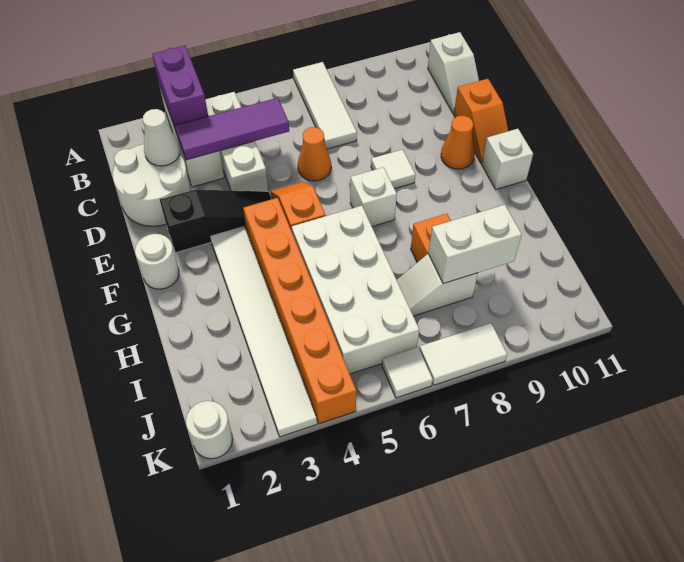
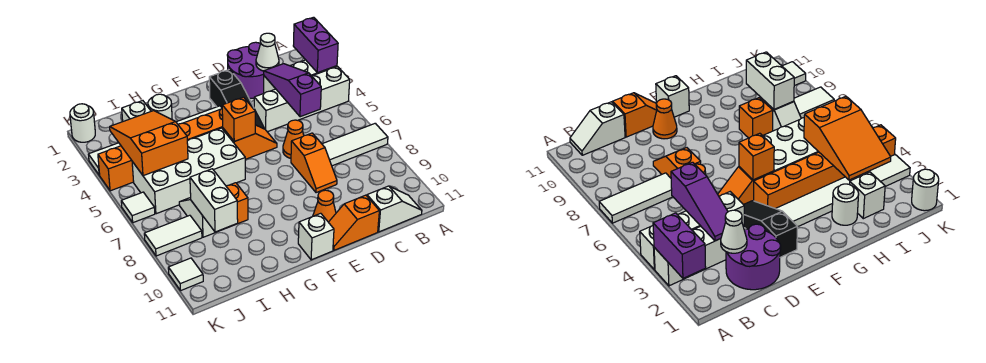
purple brick A3:B3 level 2 -> purple brick A2:A3 level 2
white brick B4:D4 level 1 -> white brick A4:D4 level 1
white slope B11:C11 level 1 top B -> white slope B11:C11 level 1 top C
white round brick C1:D2 level 1 -> purple round brick C1:D2 level 1
purple tile C3:C5 level 2 -> purple slope C3:C5 level 2 top 5
none -> orange slope D7:D8 level 1 top 7
white tile E8 level 1 -> white tile K10 level 1
white round brick F1 level 1 -> white round brick H2 level 1
none -> orange brick F5 level 2
white brick F7 level 1 -> white brick I2 level 1
none -> orange slope I3:J5 level 2 top 5
white tile K7:K8 level 1 -> white tile J8:K8 level 1

